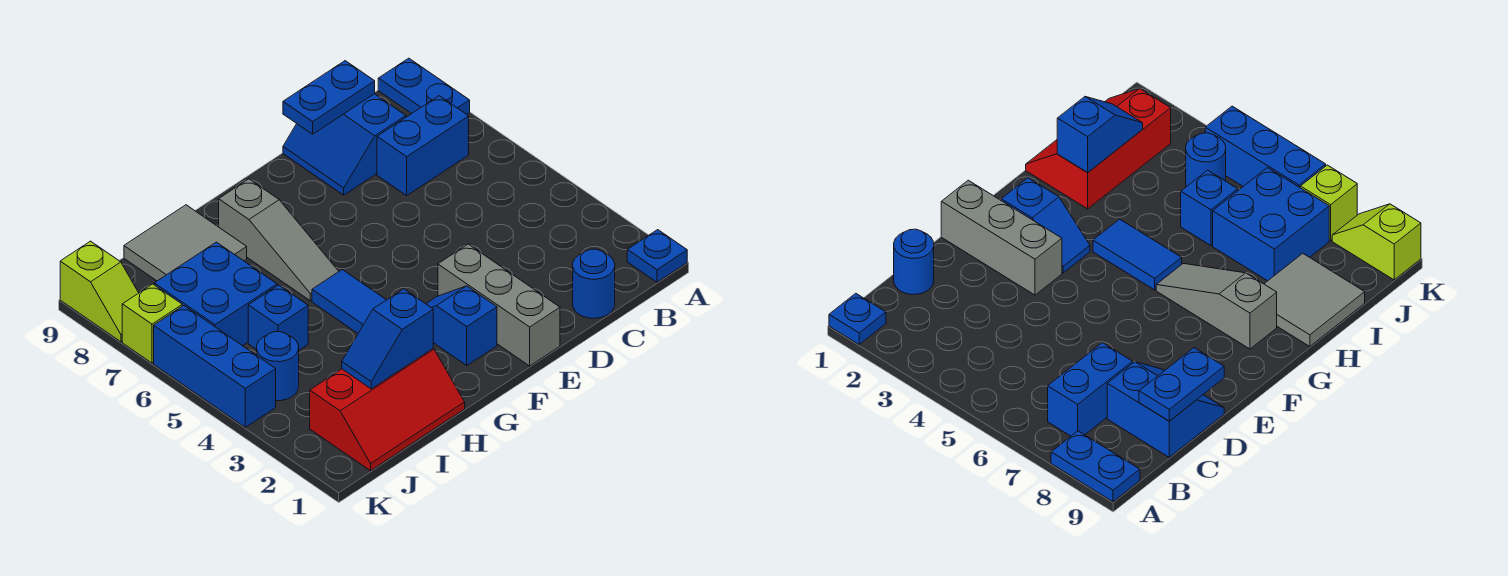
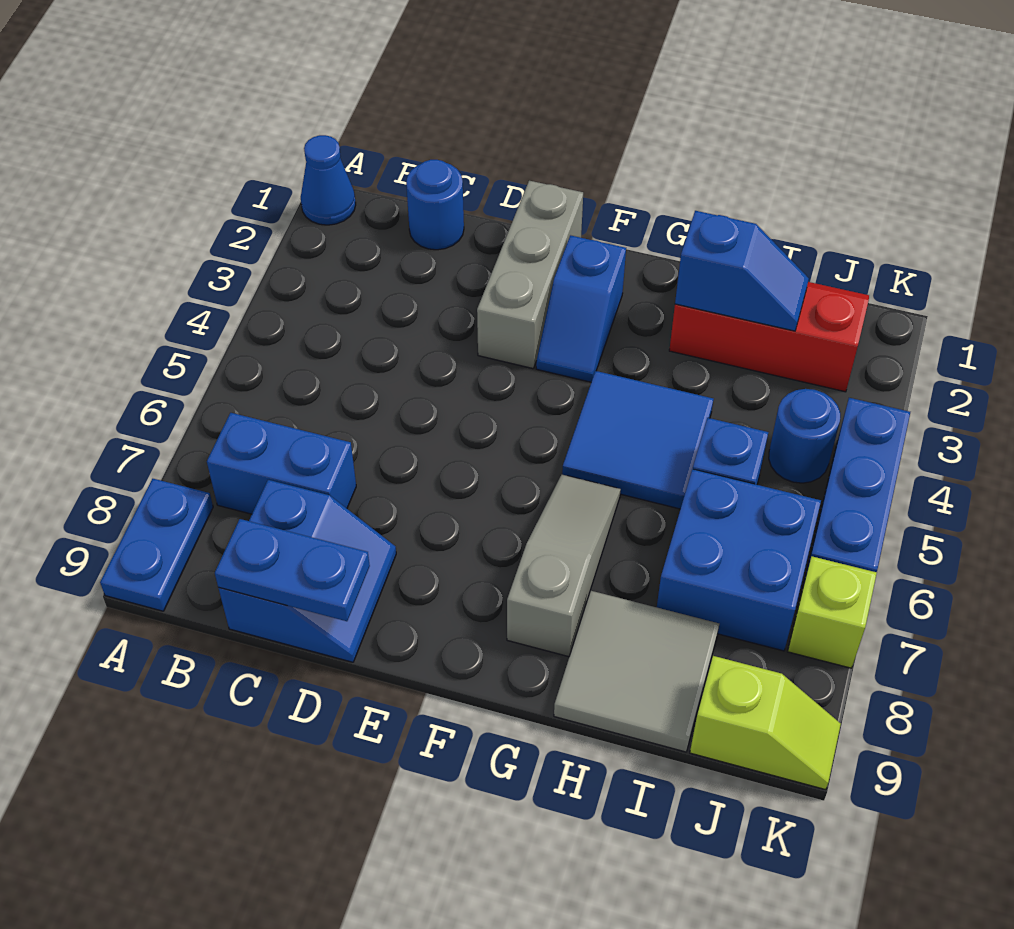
blue plate A1 level 1 -> blue cone A1 level 1
blue tile G4:G5 level 1 -> blue tile G4:H5 level 1
lime slope K8:K9 level 1 top 9 -> lime slope J9:K9 level 1 top J

